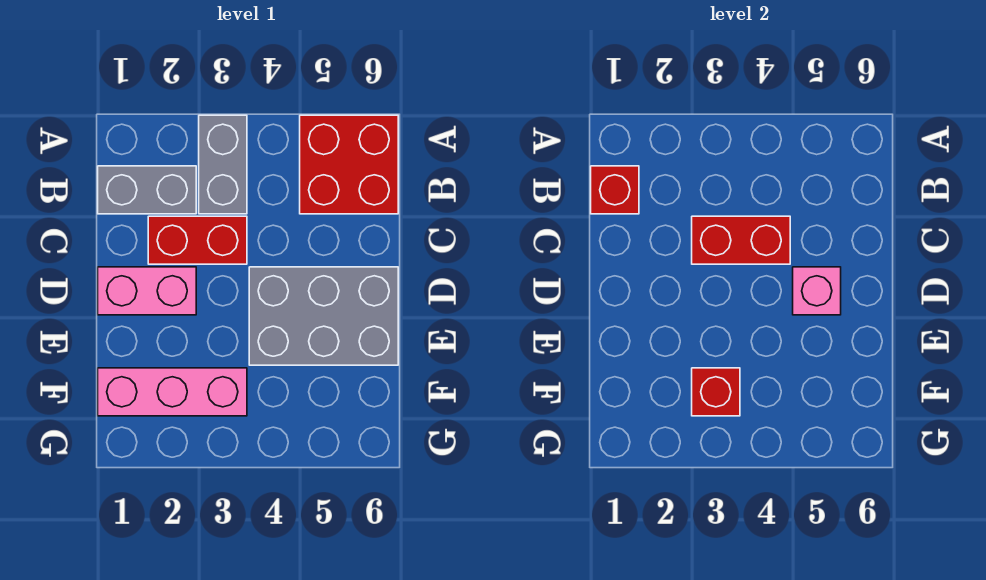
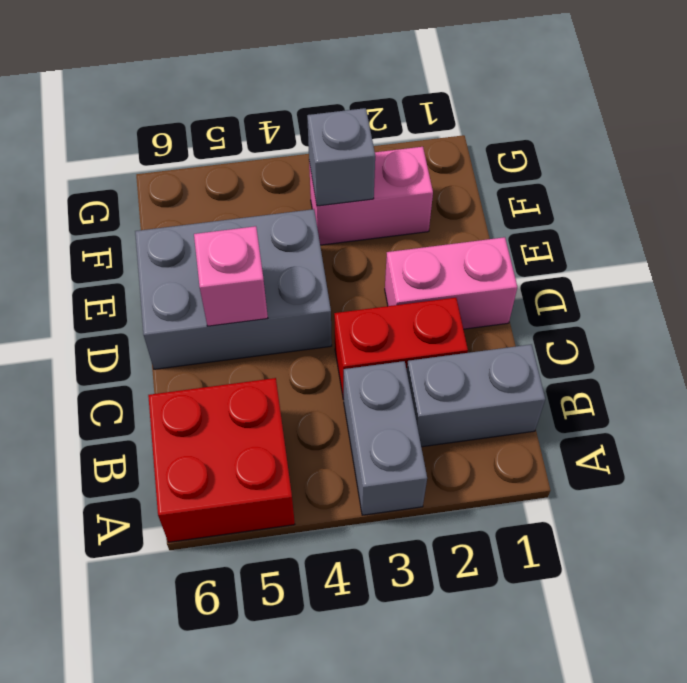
red brick B1 level 2 -> none
red brick C3:C4 level 2 -> none
pink brick F1:F3 level 1 -> pink brick F2:F3 level 1
red brick F3 level 2 -> grey brick F3 level 2

